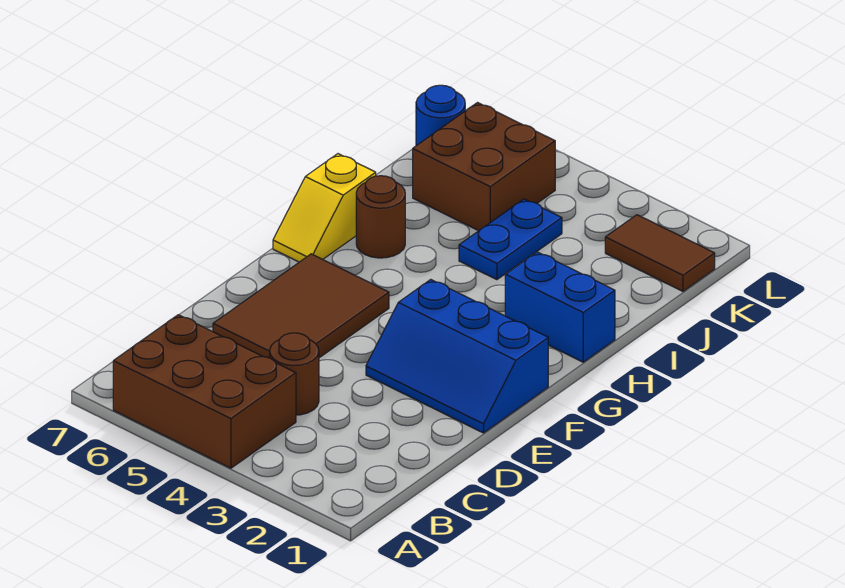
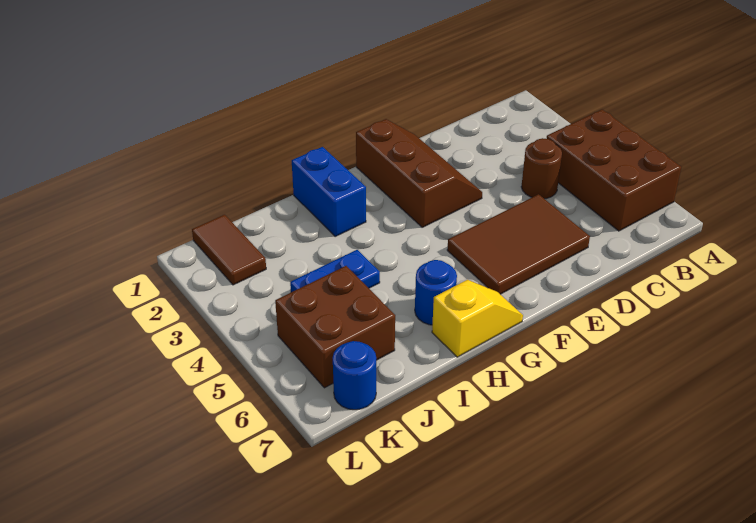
blue slope E1:F3 level 1 top F -> brown slope E1:F3 level 1 top F
brown round brick H6 level 1 -> blue round brick H6 level 1

